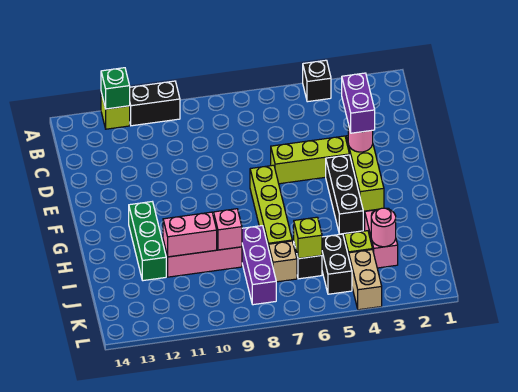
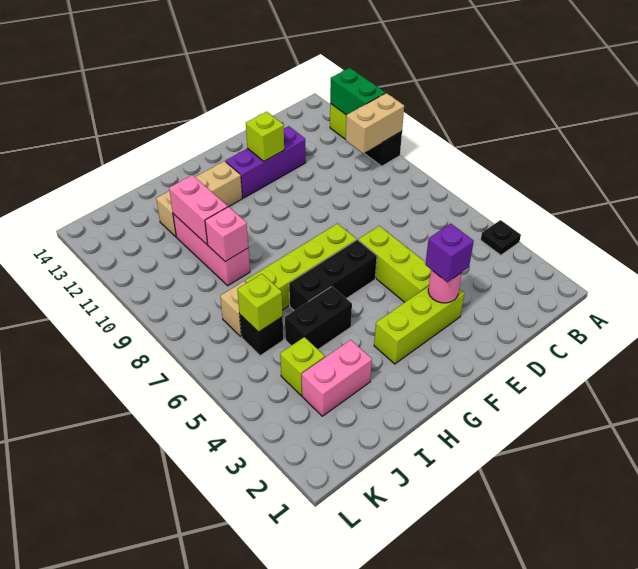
black brick A4 level 1 -> black plate A4 level 1
green brick A12 level 2 -> green brick A11:A12 level 2
purple brick D3:E3 level 3 -> purple brick E3 level 3
none -> lime brick E12 level 2
black brick F4:H4 level 1 -> black brick F6:H6 level 1
green brick G12:I12 level 1 -> tan brick G12:I12 level 1
purple brick I8:K8 level 1 -> purple brick D12:F12 level 1
pink round brick J3 level 2 -> none
black brick J5:K5 level 1 -> black brick H5:I5 level 1
tan brick K4:L4 level 1 -> tan brick A10:B10 level 2

